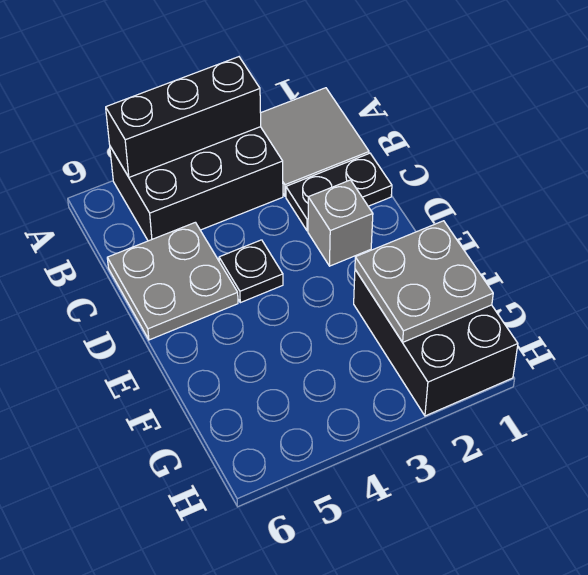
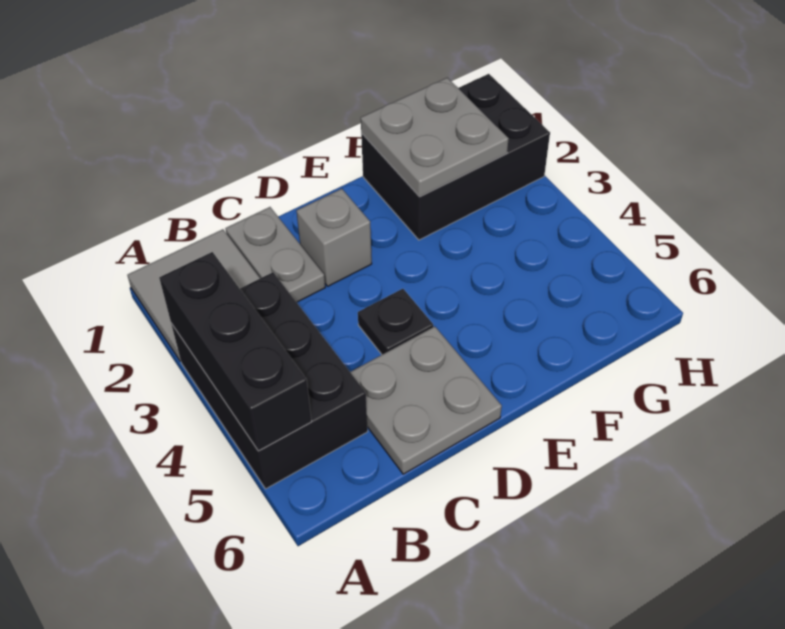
black plate C1:C2 level 1 -> grey plate C1:C2 level 1

